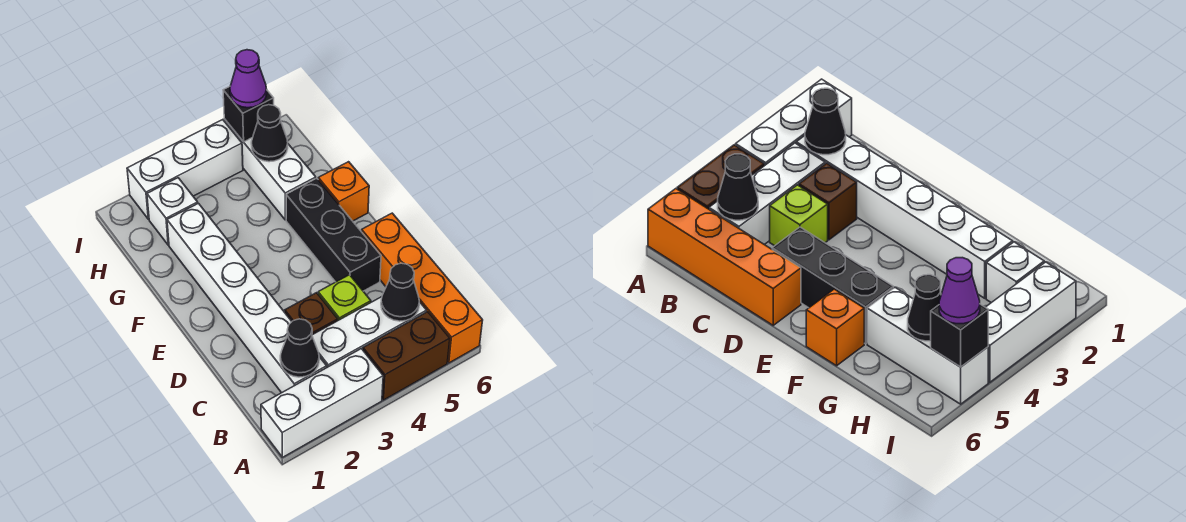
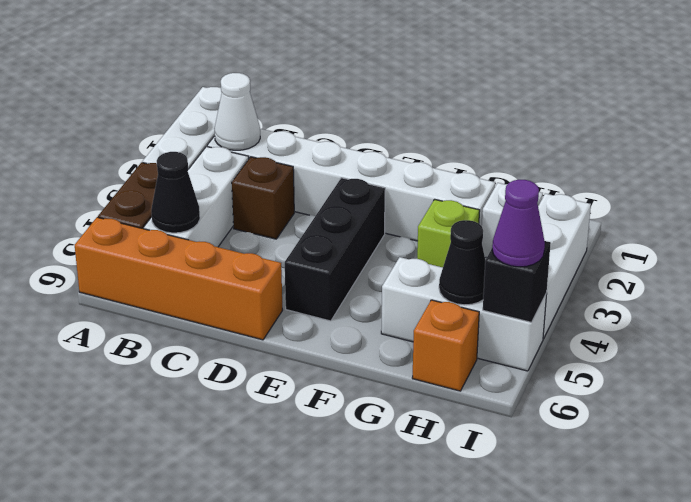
black cone B2 level 2 -> white cone B2 level 2
lime brick C4 level 1 -> lime brick G3 level 1
black brick D5:F5 level 1 -> black brick E3:E5 level 1
orange brick F6 level 1 -> orange brick H6 level 1

